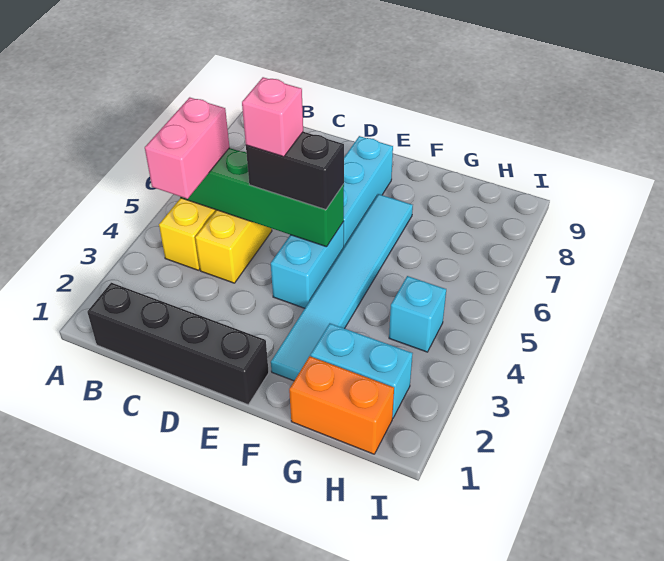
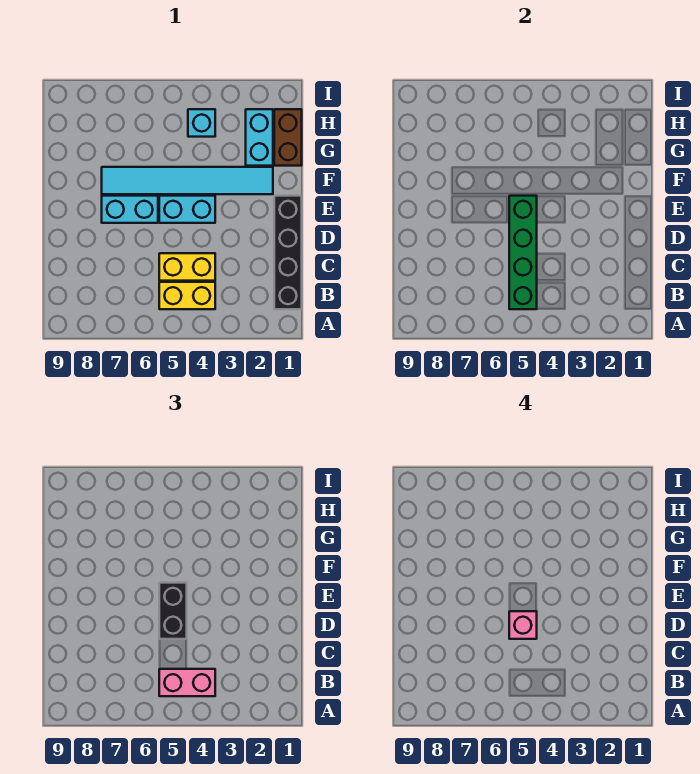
cyan brick E6:E8 level 1 -> cyan brick E6:E7 level 1
orange brick G1:H1 level 1 -> brown brick G1:H1 level 1

